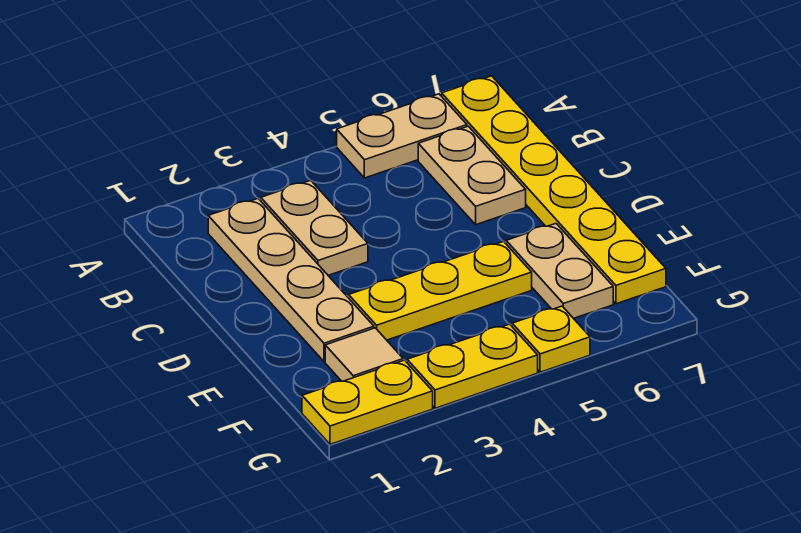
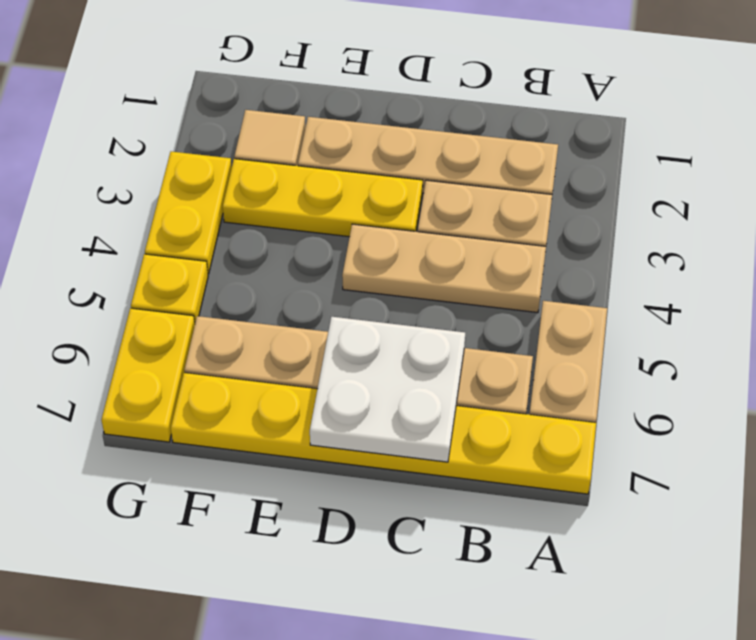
none -> tan plate B4:D4 level 1
none -> white plate C6:D7 level 2
yellow plate E3:E5 level 1 -> yellow plate D3:F3 level 1
yellow plate G1:G2 level 1 -> yellow plate G6:G7 level 1

